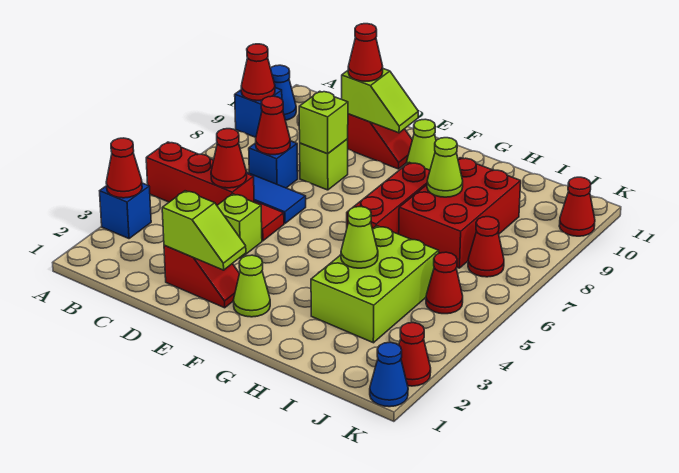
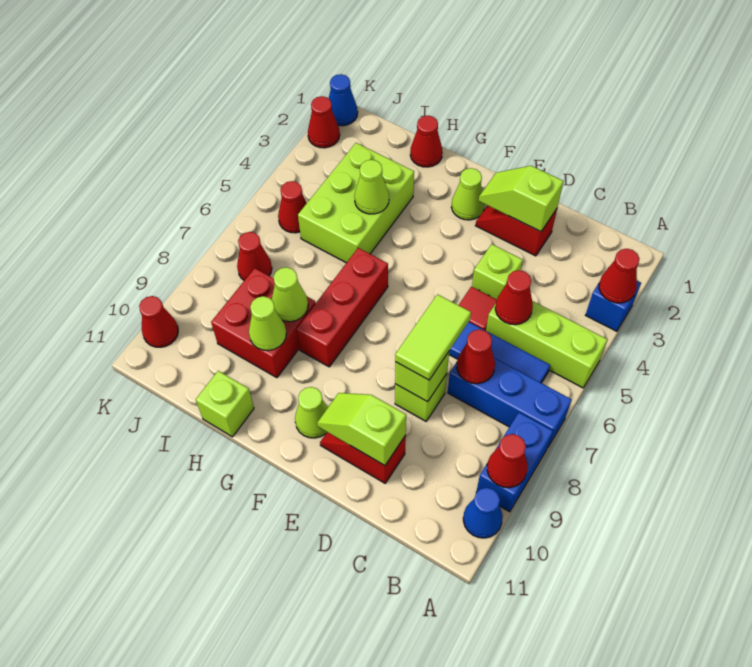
red brick A5:C5 level 1 -> lime brick A5:C5 level 1
blue brick A9 level 1 -> blue brick A8:A9 level 1
blue brick C7 level 1 -> blue brick A7:C7 level 1
none -> lime tile D7:D8 level 3
red cone D10 level 3 -> red cone H1 level 1
red brick H7:I9 level 1 -> red brick H8:I9 level 1
none -> lime cone H9 level 2
none -> lime brick H11 level 1

